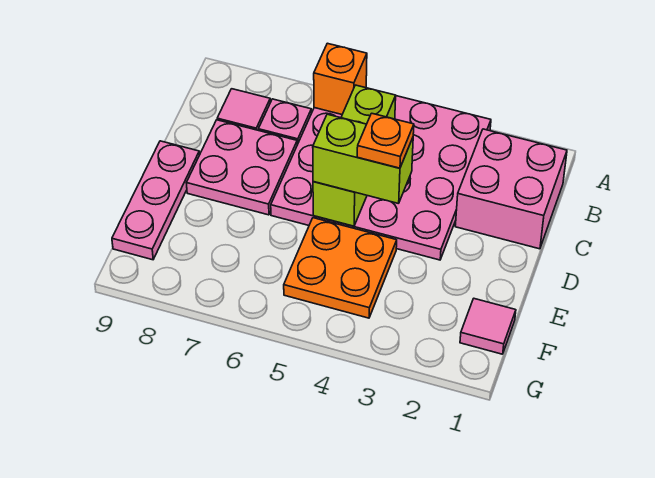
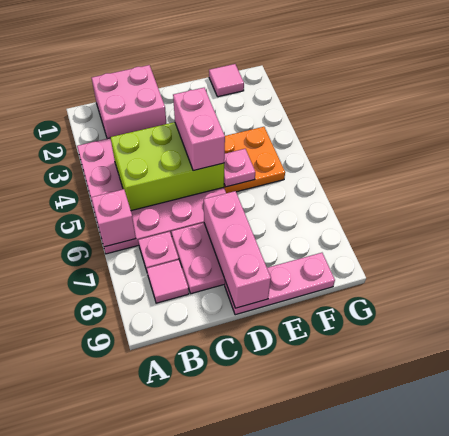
orange brick A6 level 2 -> pink brick A6 level 2
lime brick B5:D5 level 2 -> lime brick B4:D5 level 2
lime brick D4:D5 level 3 -> pink brick D4:D5 level 3
orange plate D4 level 4 -> none
none -> pink brick D7:D9 level 2
none -> pink plate E5 level 2

